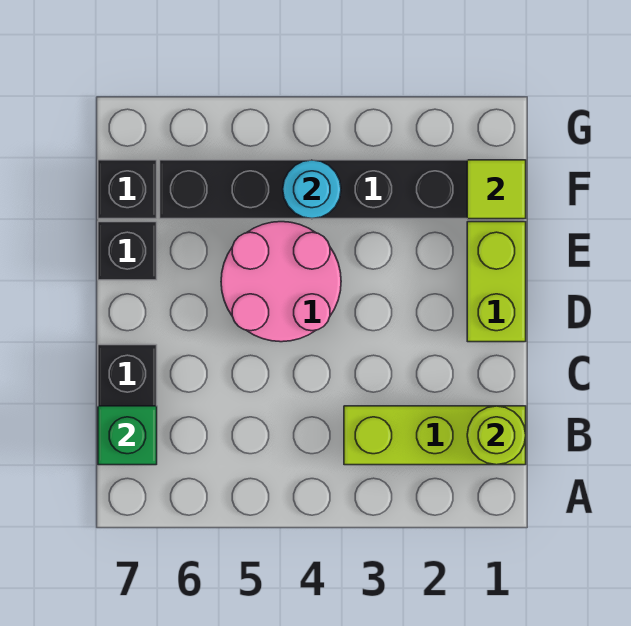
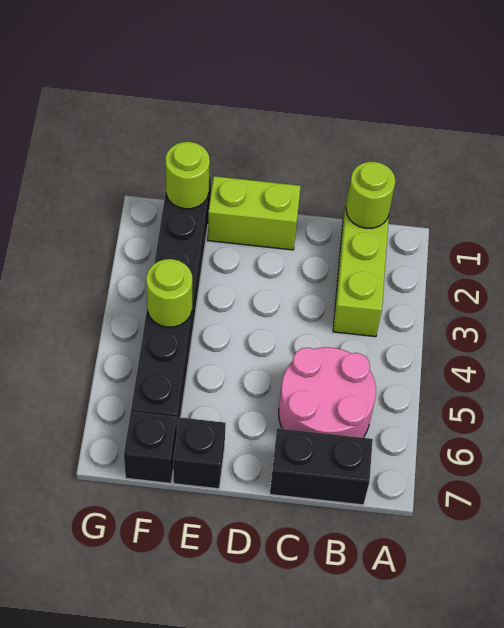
green brick B7 level 2 -> none
pink round brick D4:E5 level 1 -> pink round brick B5:C6 level 1
lime tile F1 level 2 -> lime round brick F1 level 2
cyan round brick F4 level 2 -> lime round brick F4 level 2

